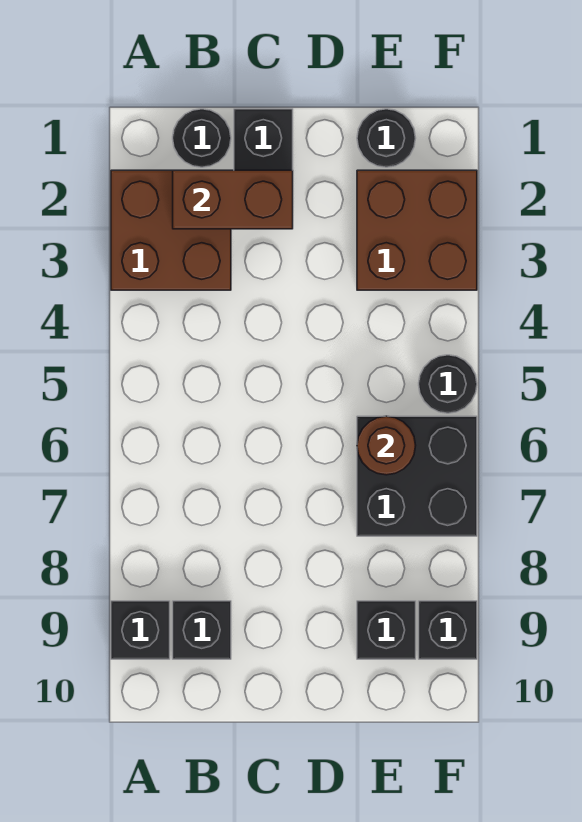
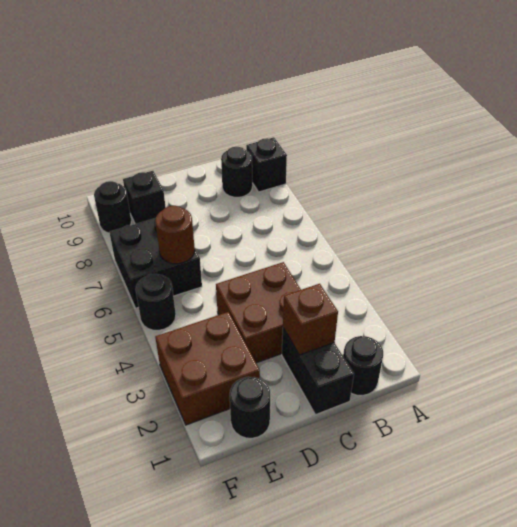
brown brick A2:B3 level 1 -> brown brick C3:D4 level 1
brown brick B2:C2 level 2 -> brown brick C2 level 2
black brick B9 level 1 -> black round brick B9 level 1
black brick F9 level 1 -> black round brick F9 level 1

